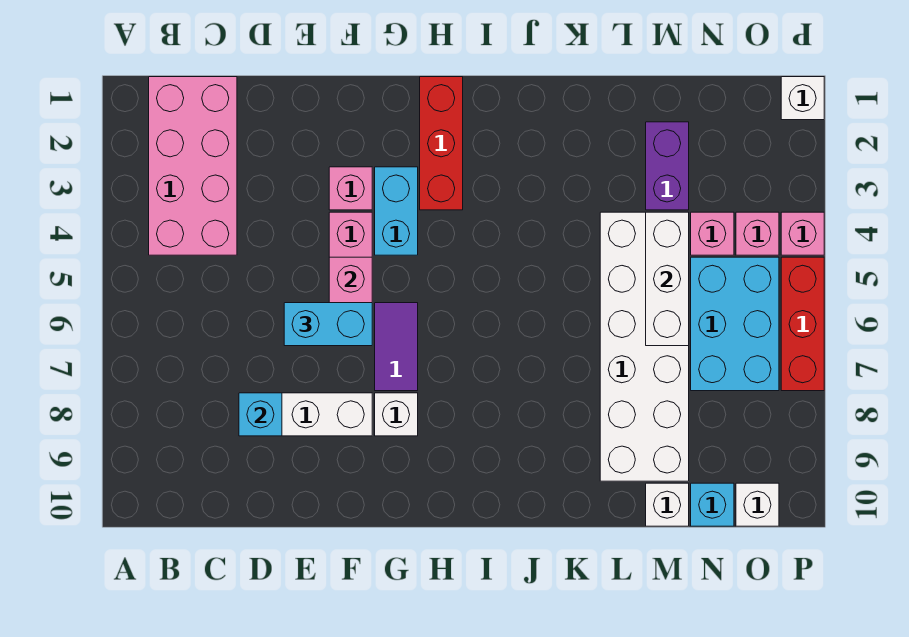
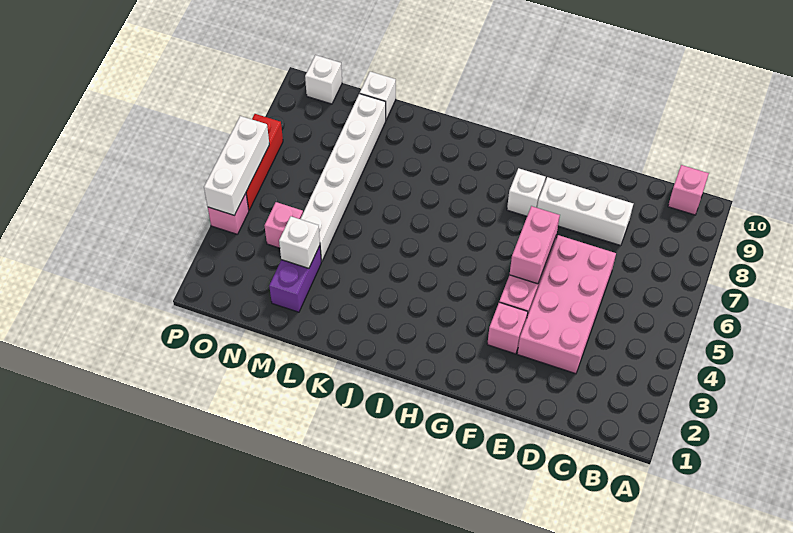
pink brick B1:C4 level 1 -> pink brick D3:E6 level 1
cyan brick D8 level 2 -> none
cyan brick E6:F6 level 3 -> none
cyan brick G3:G4 level 1 -> none
purple tile G6:G7 level 1 -> none
red brick H1:H3 level 1 -> none
white brick L4:M9 level 1 -> white brick M4:M9 level 1
white brick M4:M6 level 2 -> white brick P4:P6 level 2
cyan brick N5:O7 level 1 -> none
cyan brick N10 level 1 -> none
pink brick O4 level 1 -> pink brick B10 level 1
white brick P1 level 1 -> white brick M3 level 2

